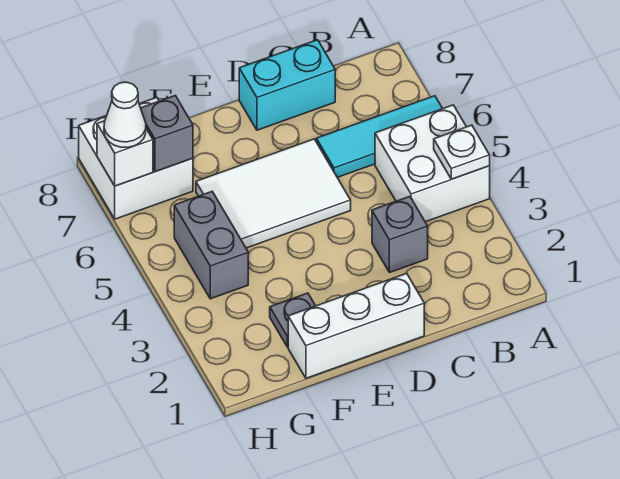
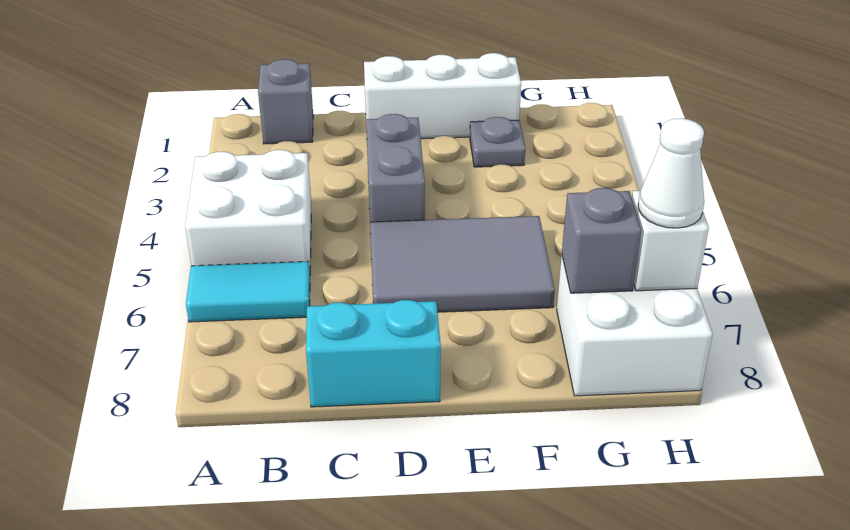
white plate A4 level 2 -> none
cyan tile A6:C6 level 1 -> cyan tile A6:B6 level 1
grey brick C3 level 1 -> grey brick B1 level 1
white tile D5:F6 level 1 -> grey tile D5:F6 level 1
grey brick G4:G5 level 1 -> grey brick D3:D4 level 1

